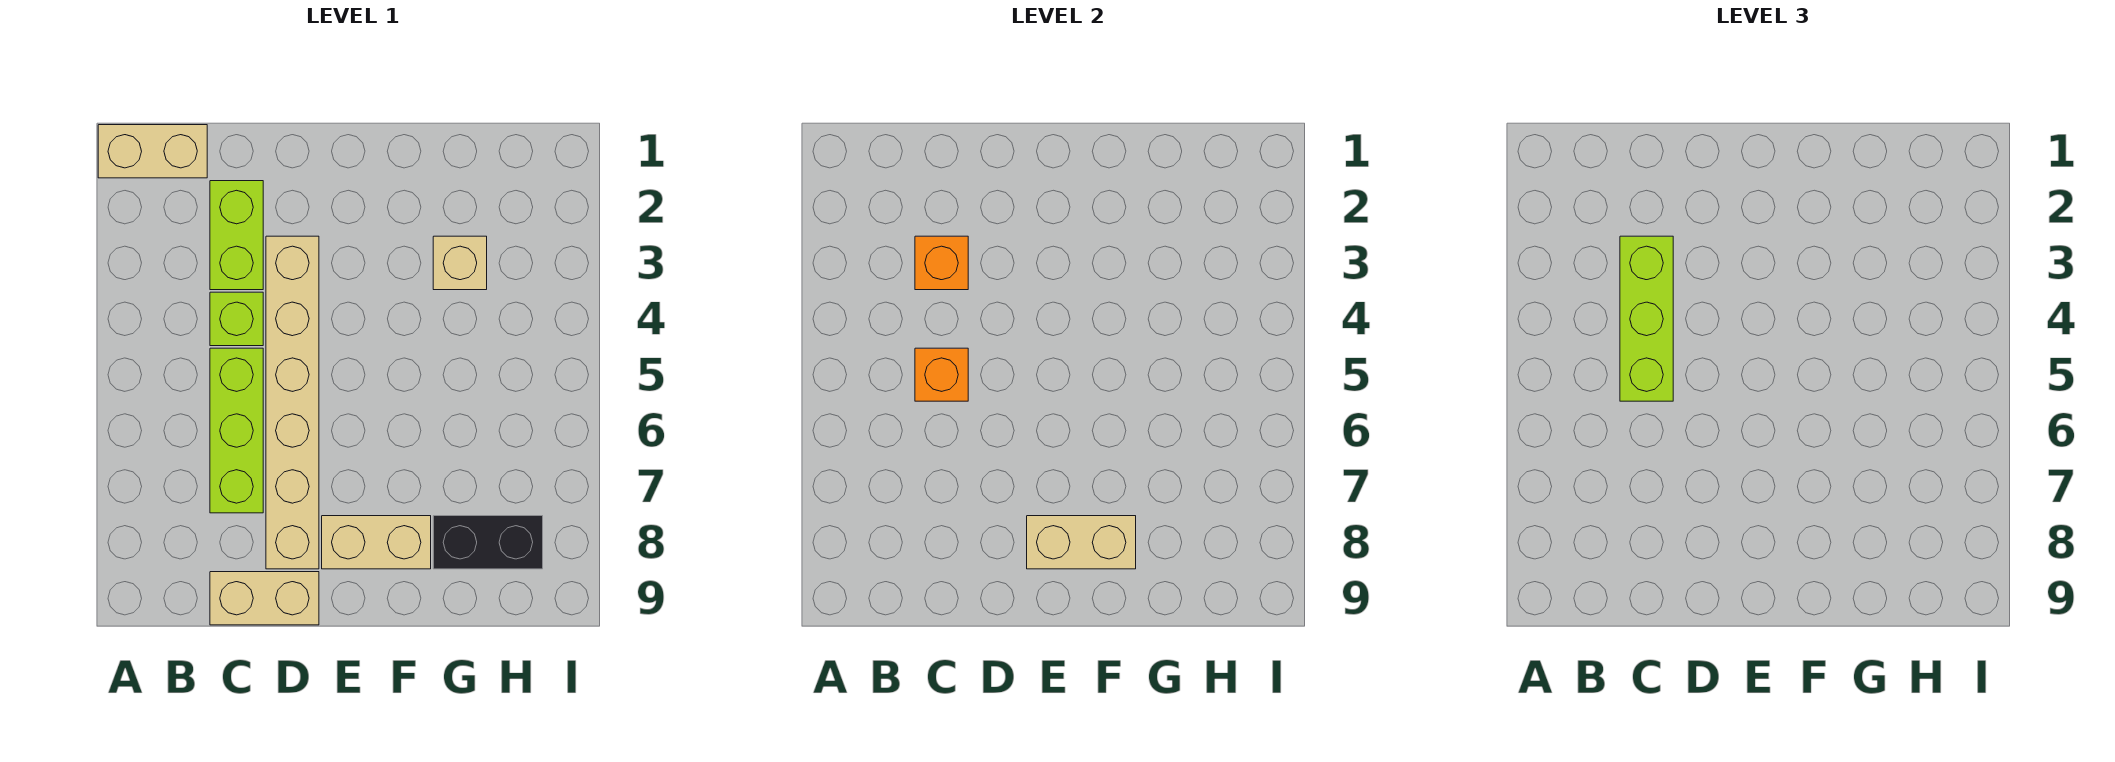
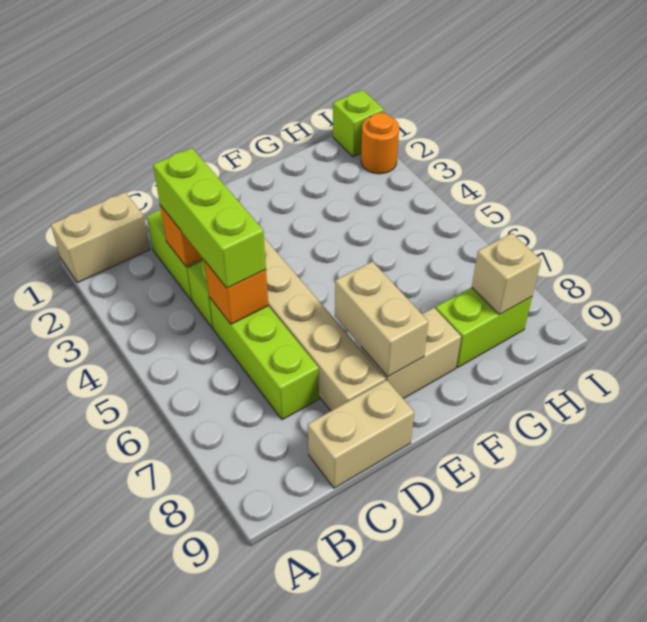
tan brick E8:F8 level 2 -> tan brick E7:E8 level 2
tan brick G3 level 1 -> tan brick H8 level 2
black brick G8:H8 level 1 -> lime brick G8:H8 level 1
none -> lime brick I1 level 1
none -> orange round brick I2 level 1

